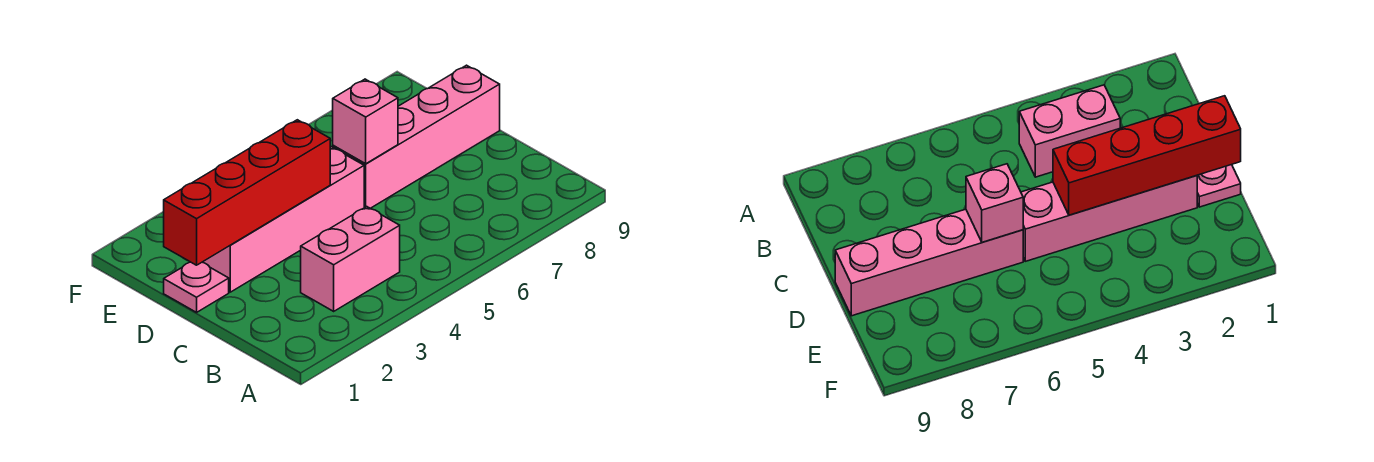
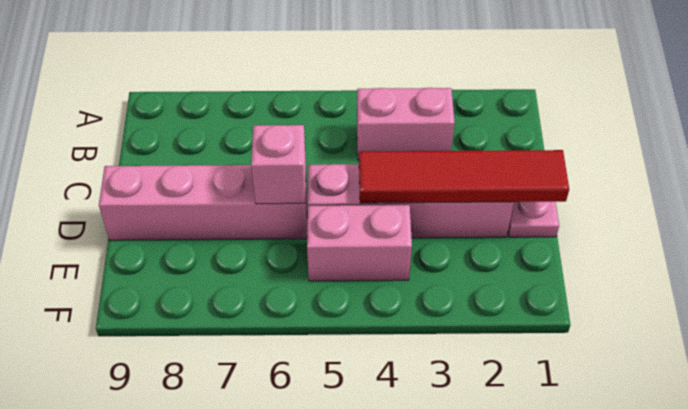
red brick D1:D4 level 2 -> red tile D1:D4 level 2
none -> pink brick E4:E5 level 1

